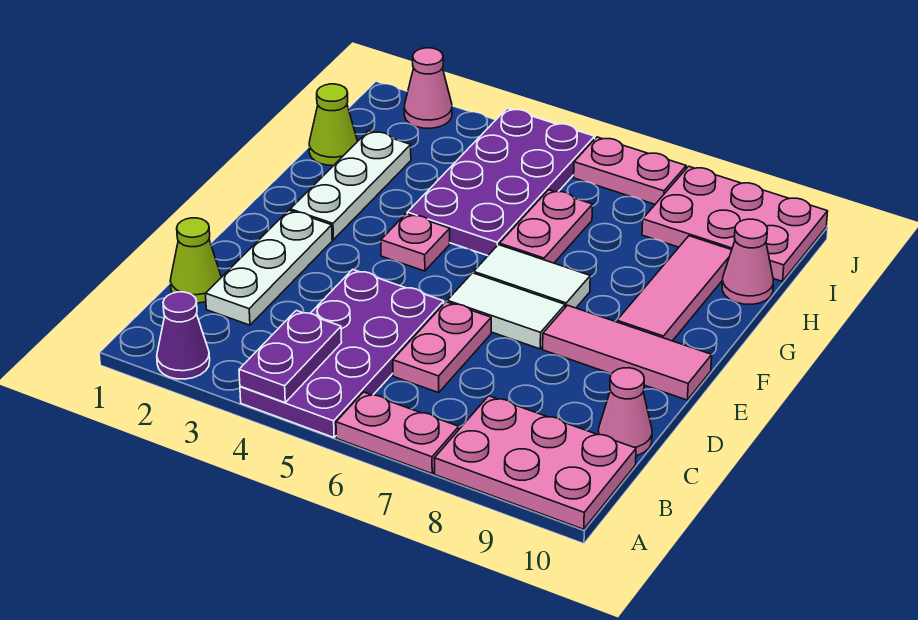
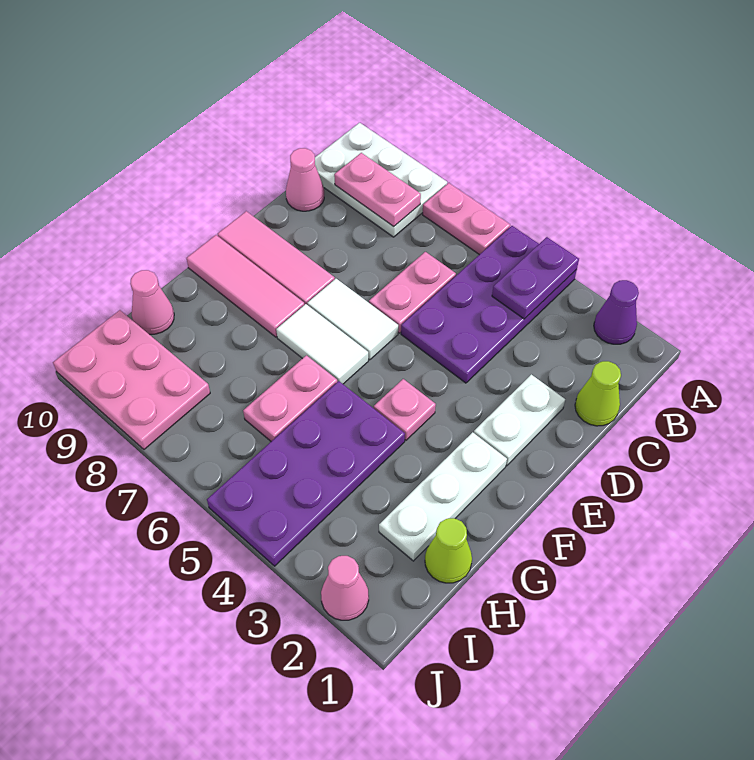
pink plate A8:B10 level 1 -> white plate A8:B10 level 1
white plate C2:E2 level 1 -> white plate D2:E2 level 1
pink tile F9:H9 level 1 -> pink tile F8:F10 level 1
pink plate J6:J7 level 1 -> pink plate B8:B9 level 2

